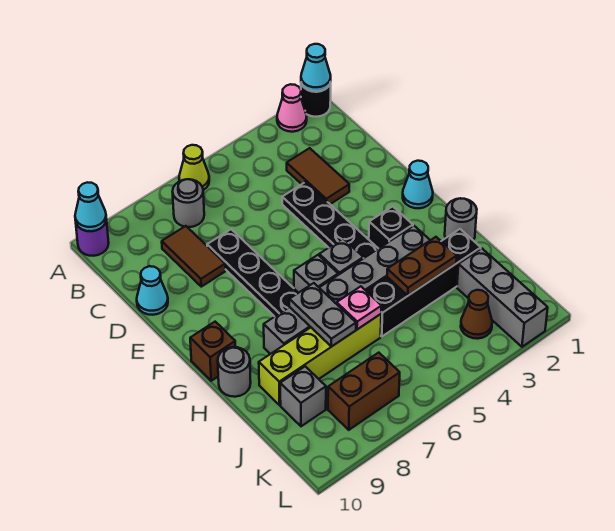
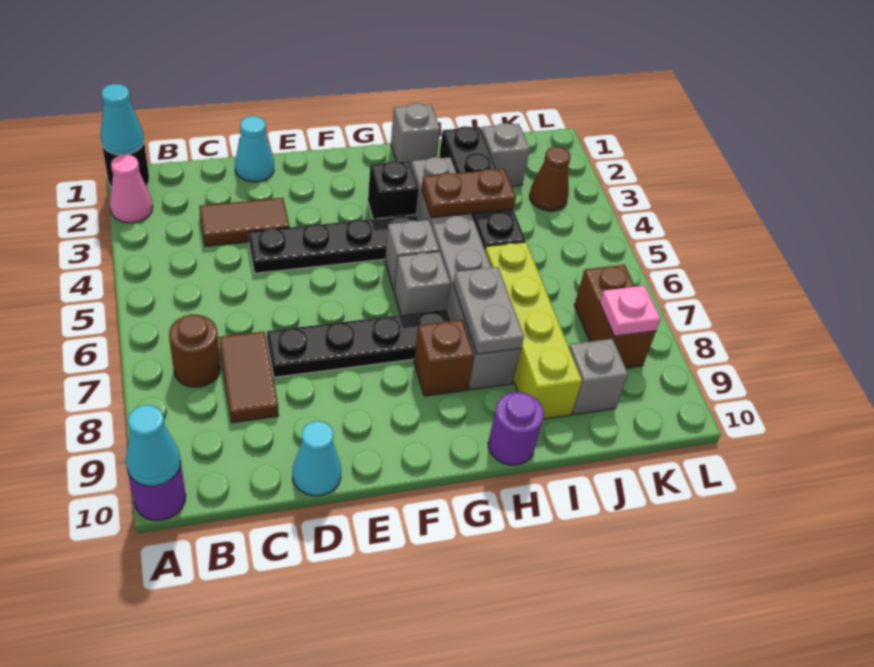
lime cone A6 level 1 -> none
grey round brick B7 level 1 -> brown round brick B7 level 1
brown tile C8:D8 level 1 -> brown tile C7:C8 level 1
cyan cone F1 level 1 -> cyan cone D1 level 1
brown brick G10 level 1 -> brown brick G8 level 1
grey round brick H1 level 1 -> grey brick H1 level 1
grey plate H7:I7 level 2 -> grey plate H7:H8 level 2
grey round brick H10 level 1 -> purple round brick H10 level 1
brown plate I3:I4 level 2 -> brown plate H4:I4 level 2
pink plate I6 level 2 -> pink plate K8 level 2
grey brick J2:L2 level 1 -> grey brick J2 level 1

